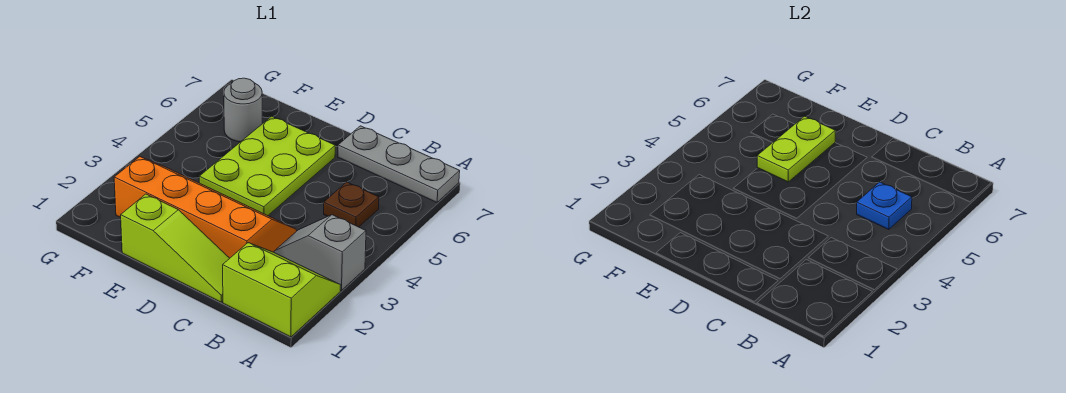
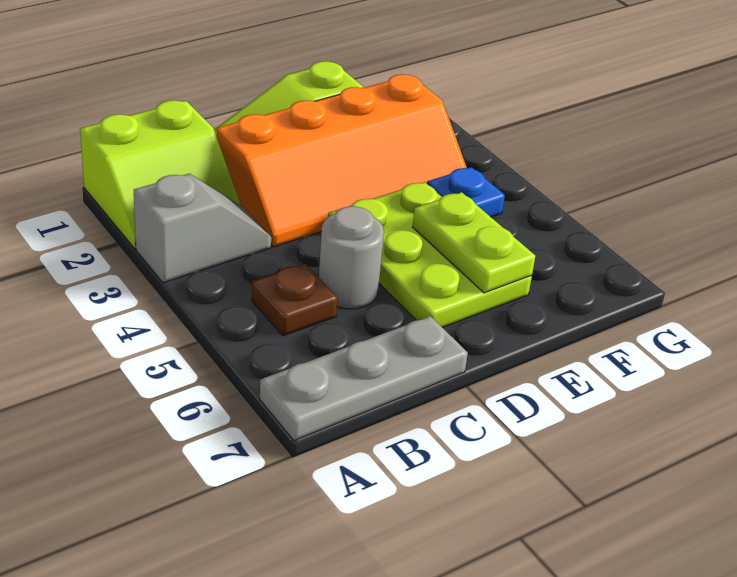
blue plate B5 level 2 -> blue plate F4 level 1
grey round brick F6 level 1 -> grey round brick C5 level 1

